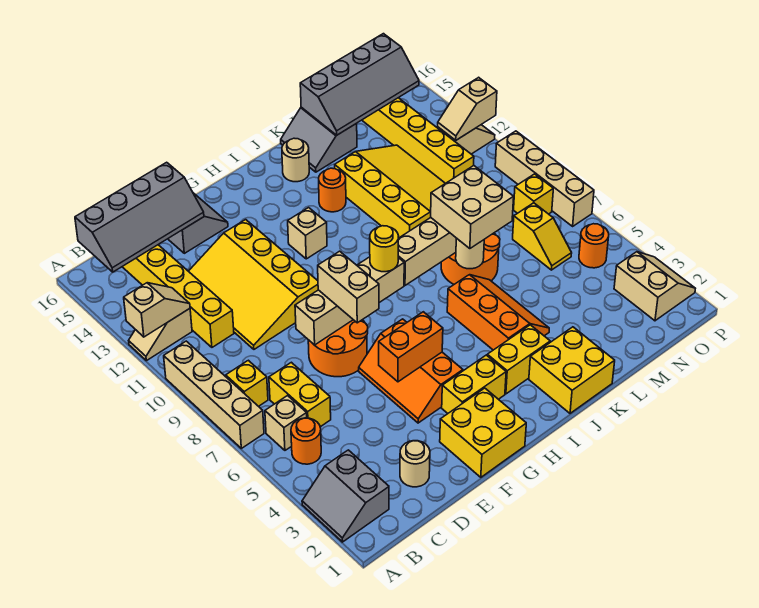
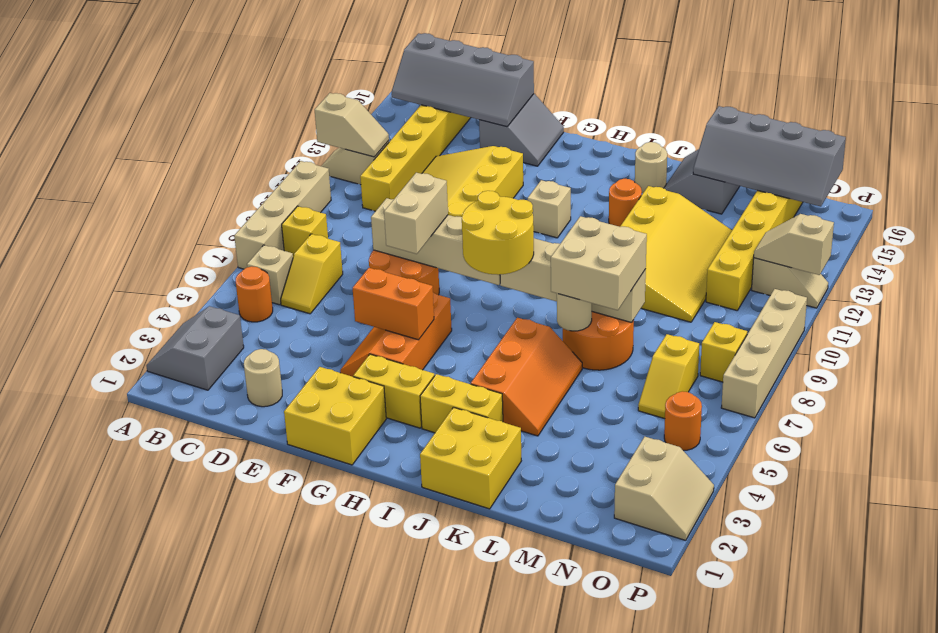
yellow brick C6:C7 level 1 -> yellow slope C6:C7 level 1 top 7
yellow round brick H8 level 3 -> yellow round brick H7:I8 level 3

